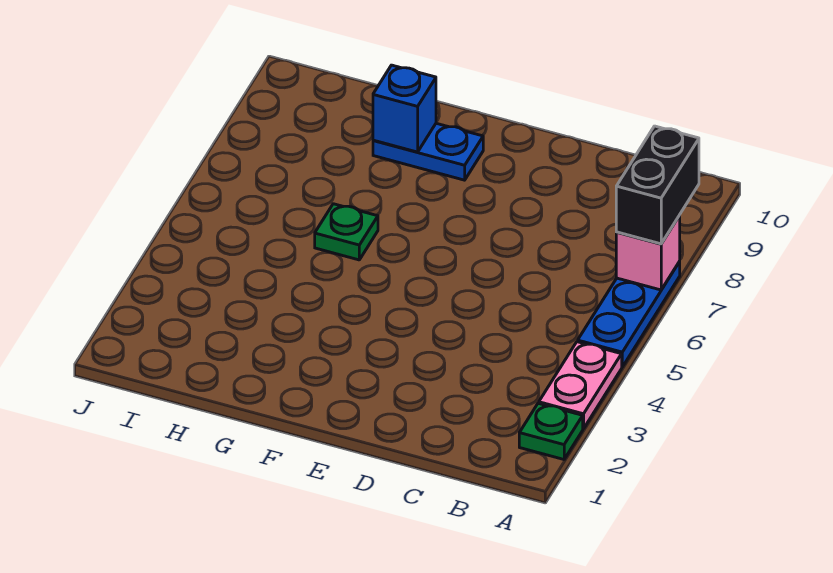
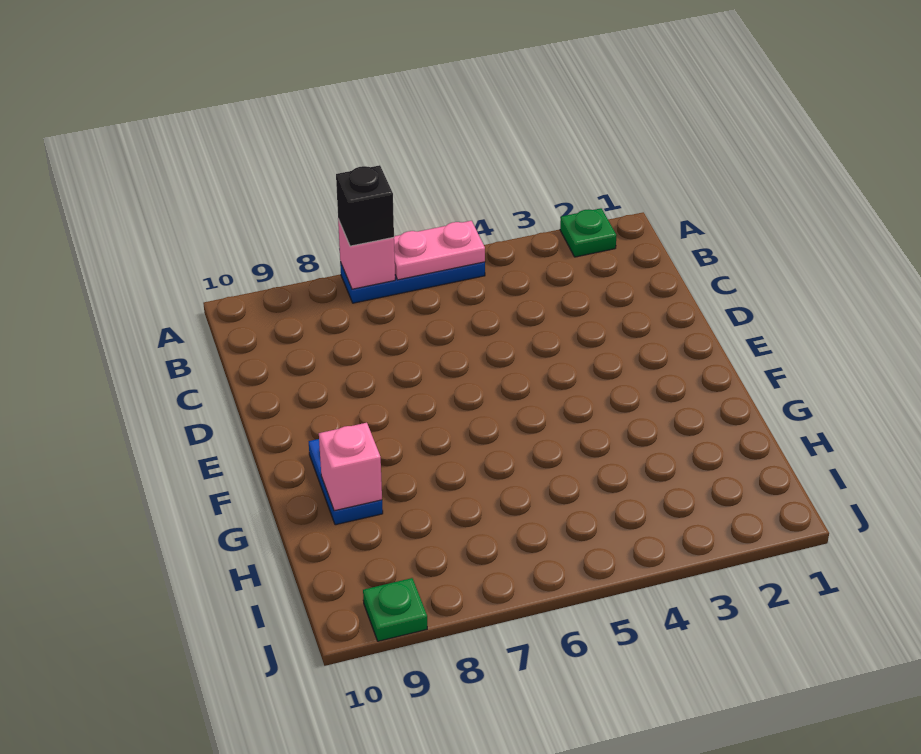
pink plate A3:A4 level 1 -> pink plate A5:A6 level 2
black brick A7:A8 level 3 -> black brick A7 level 3
green plate G6 level 1 -> green plate J9 level 1
blue brick G9 level 2 -> pink brick G9 level 2

